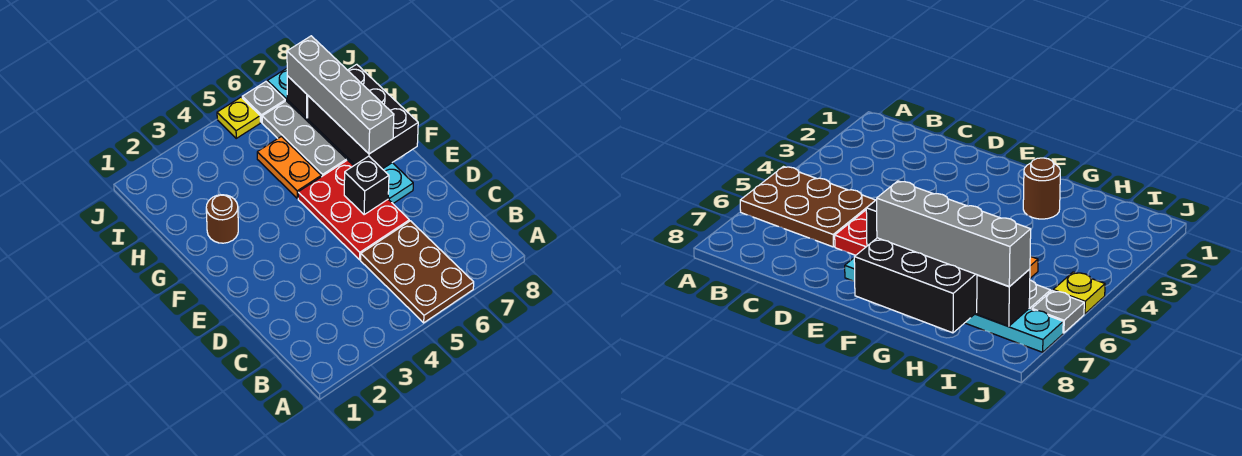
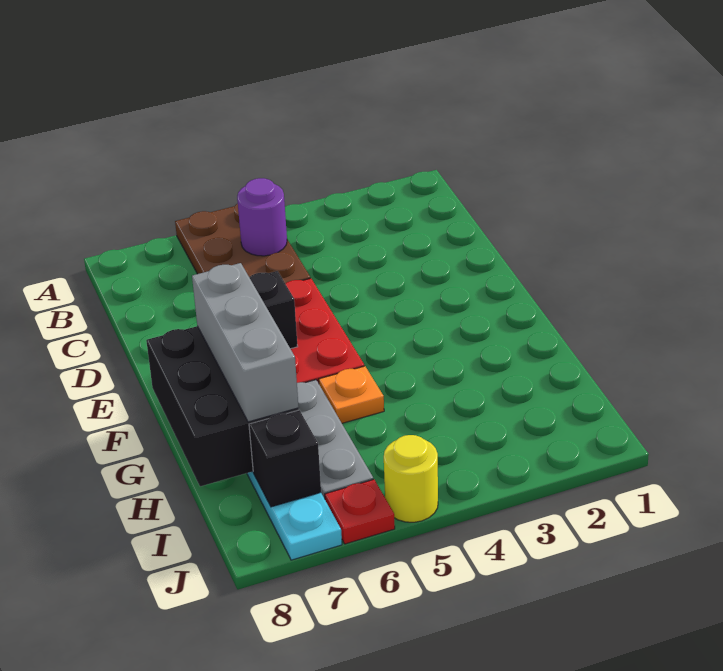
none -> purple round brick B5 level 2
grey brick F7:I7 level 3 -> grey brick F7:H7 level 3
brown round brick G2 level 1 -> none
orange plate G5:H5 level 1 -> orange plate G5 level 1
yellow plate J5 level 1 -> yellow round brick J5 level 1
grey plate J6 level 1 -> red plate J6 level 1

